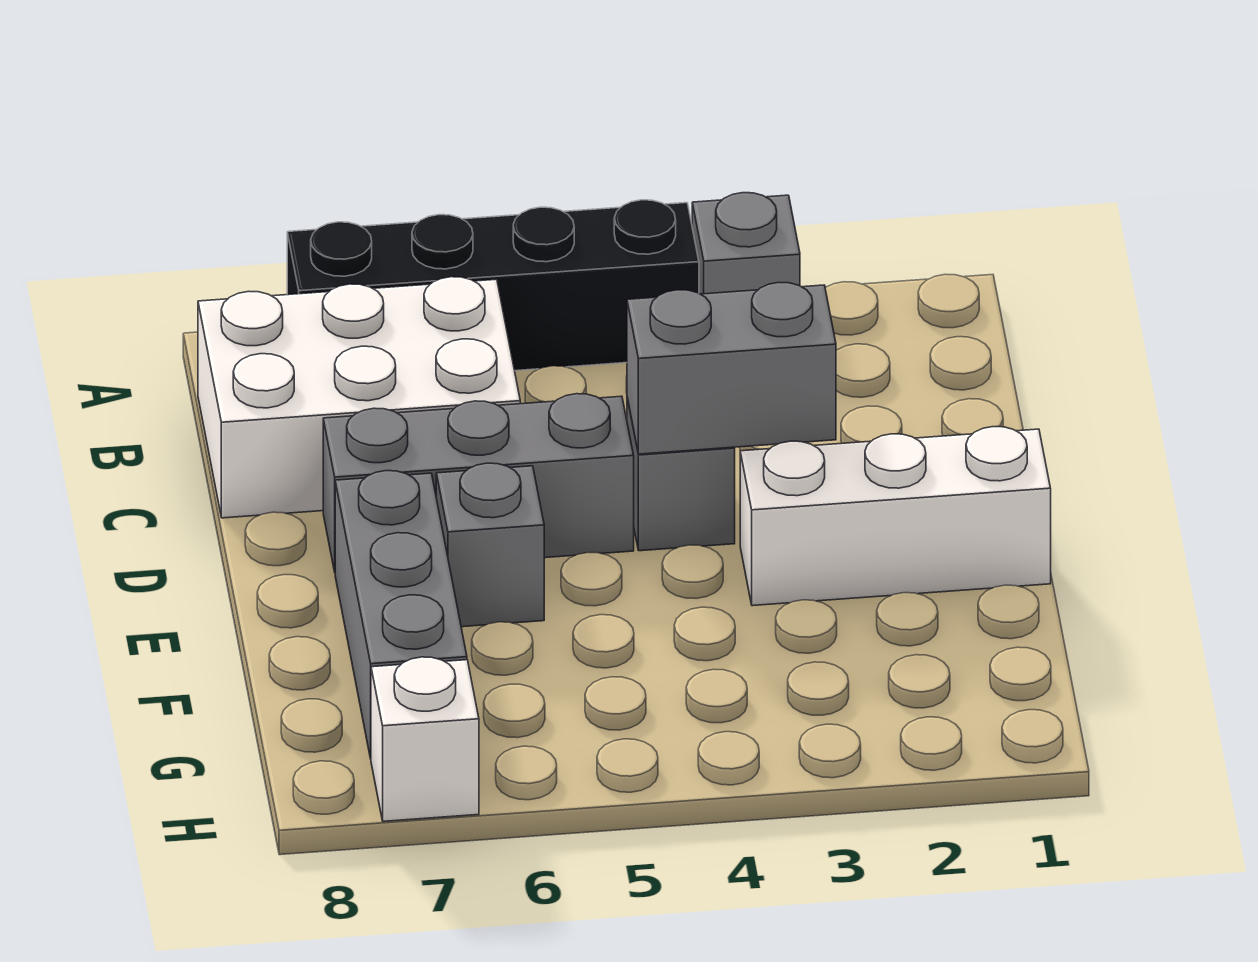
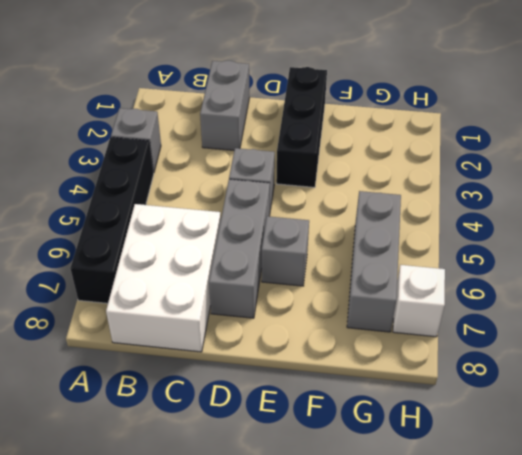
grey brick D3:D4 level 2 -> grey brick C1:C2 level 1
white brick E1:E3 level 1 -> black brick E1:E3 level 1
grey brick E7:G7 level 1 -> grey brick G5:G7 level 1

